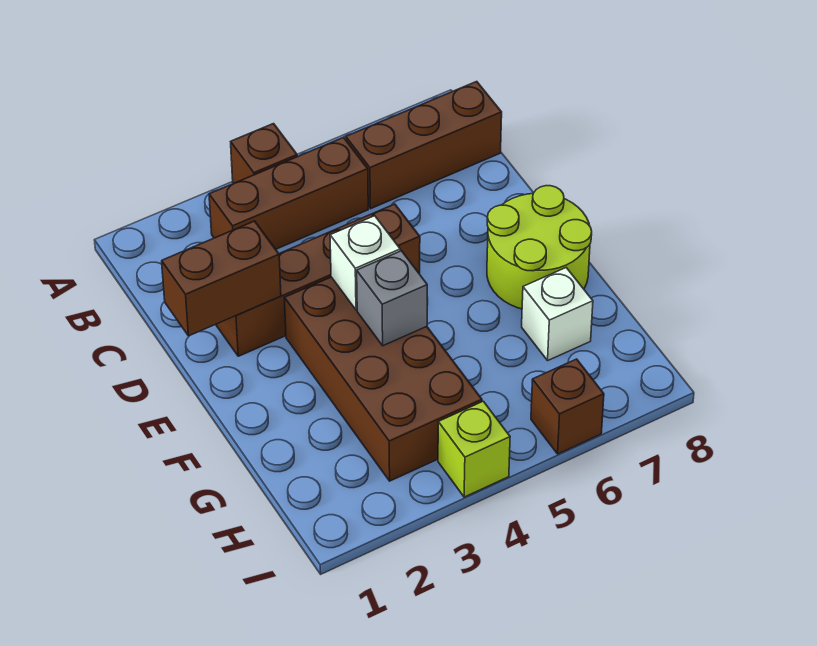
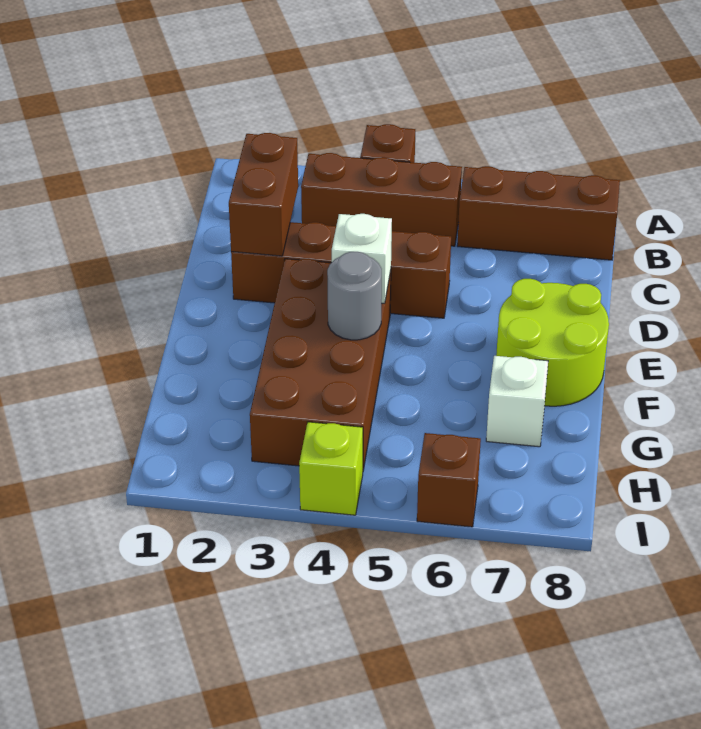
brown brick D1:D2 level 2 -> brown brick C2:D2 level 2
grey brick F4 level 2 -> grey round brick F4 level 2

